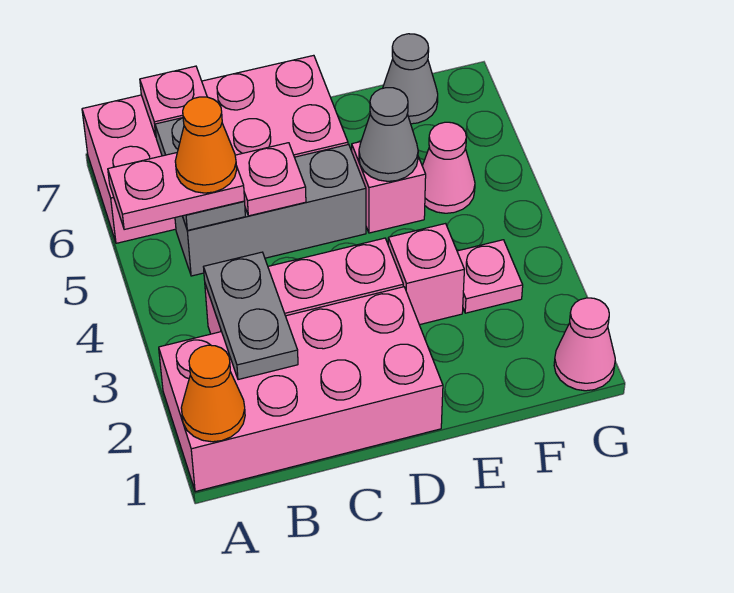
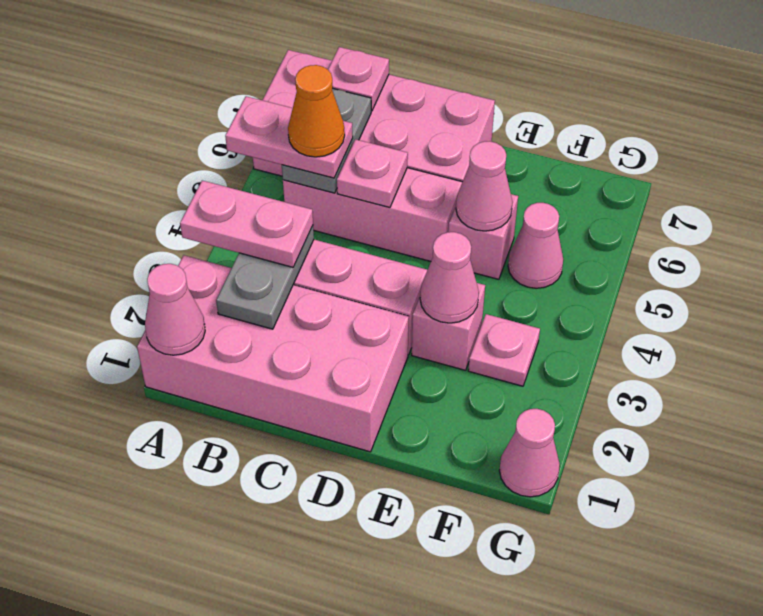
orange cone A1 level 2 -> pink cone A1 level 2
none -> pink plate A3:B3 level 3
grey brick B5:D5 level 1 -> pink brick B5:D5 level 1
none -> pink cone E3 level 2
grey cone E5 level 2 -> pink cone E5 level 2
grey cone F7 level 1 -> none

